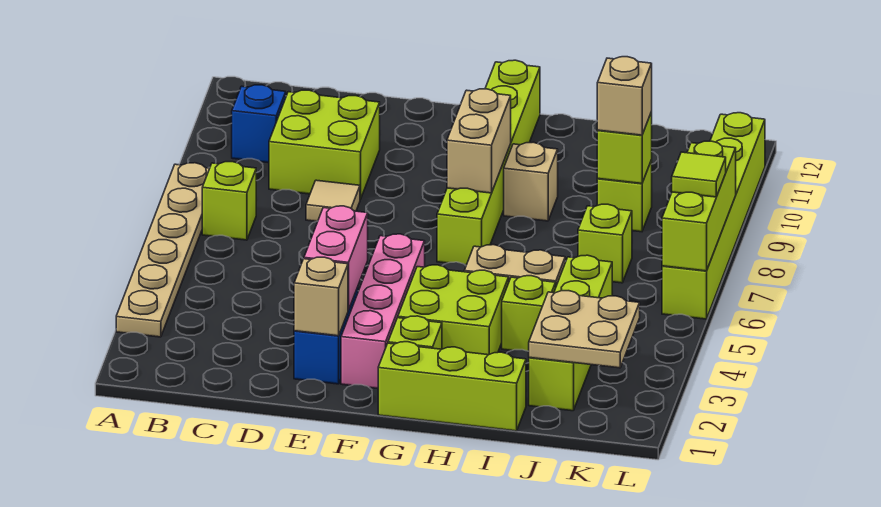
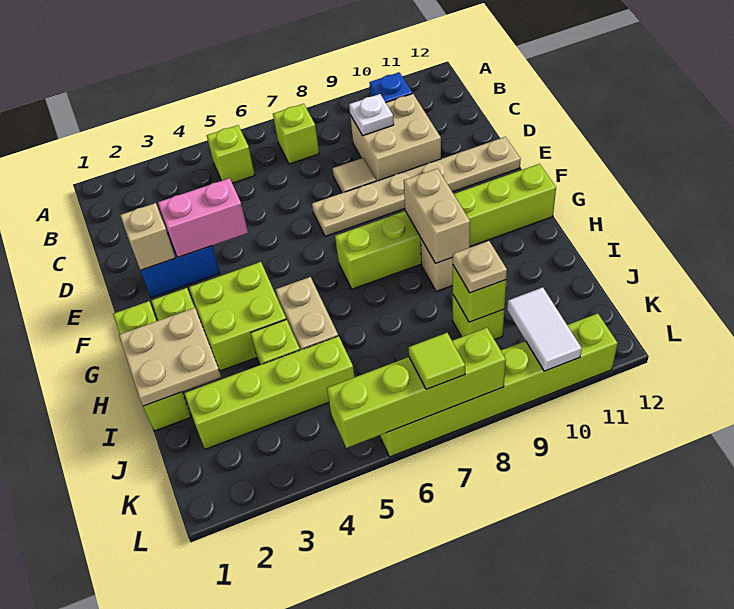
tan plate A3:A8 level 1 -> tan plate E7:E12 level 1
lime brick C9:D10 level 1 -> tan brick C9:D10 level 1
none -> white plate C9 level 2
pink brick F2:F5 level 1 -> none
tan brick G8:G9 level 2 -> tan brick G9:H9 level 2
tan plate J2:K3 level 2 -> tan plate H1:I2 level 2
lime brick J7 level 1 -> lime brick B5 level 1
tan brick J9 level 3 -> tan plate J9 level 3
none -> white tile K10:L10 level 2
lime brick L6:L8 level 2 -> lime brick L5:L8 level 2

